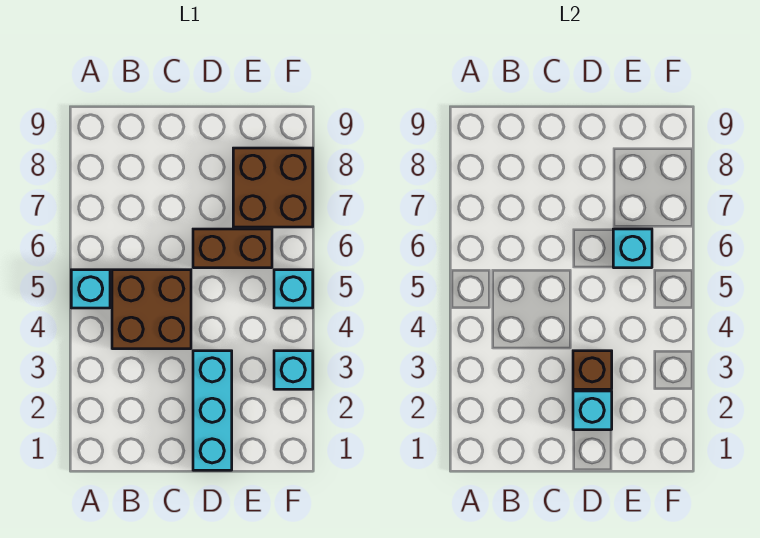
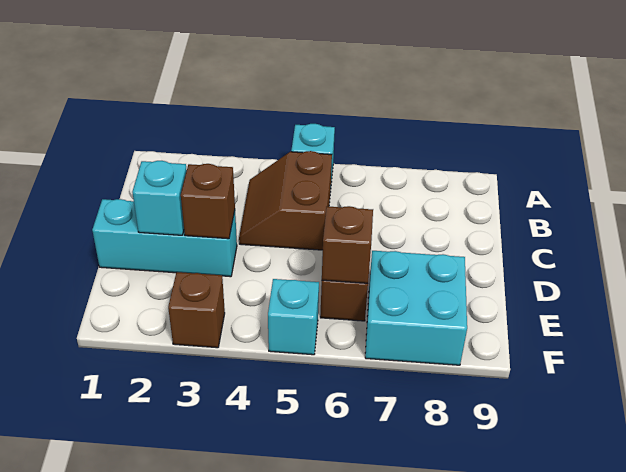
brown brick B4:C5 level 1 -> brown slope B4:C5 level 1 top 5
cyan brick E6 level 2 -> brown brick E6 level 2
brown brick E7:F8 level 1 -> cyan brick E7:F8 level 1
cyan brick F3 level 1 -> brown brick F3 level 1

